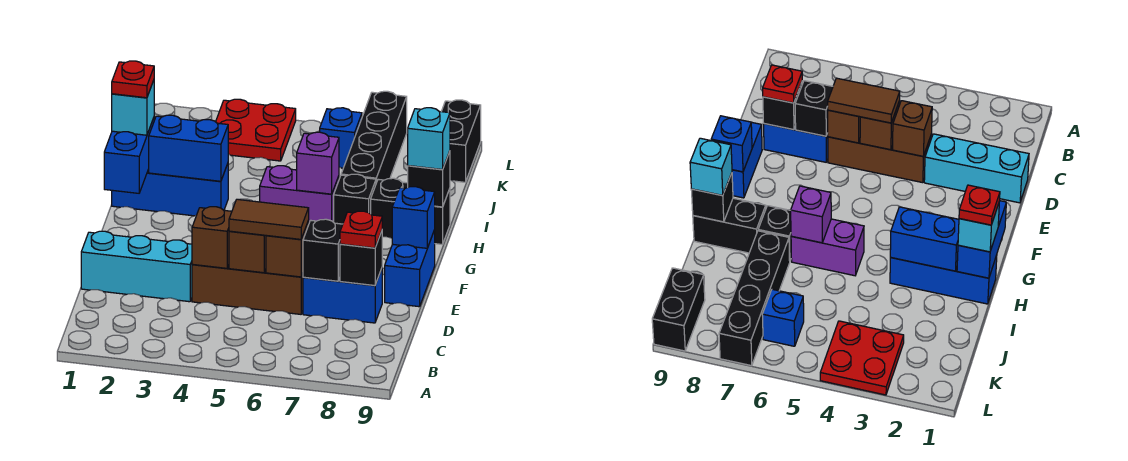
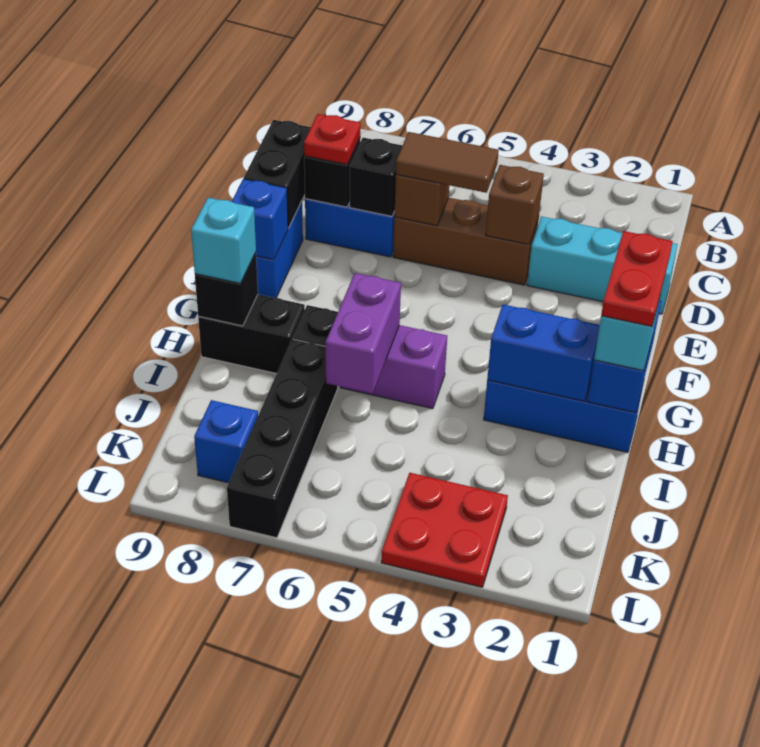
brown brick D5 level 2 -> none
red plate H1 level 4 -> red plate G1:H1 level 4
purple brick H6 level 2 -> purple brick H6:I6 level 2
blue brick K6 level 1 -> blue brick K8 level 1
black brick K9:L9 level 1 -> black brick D9:E9 level 2

